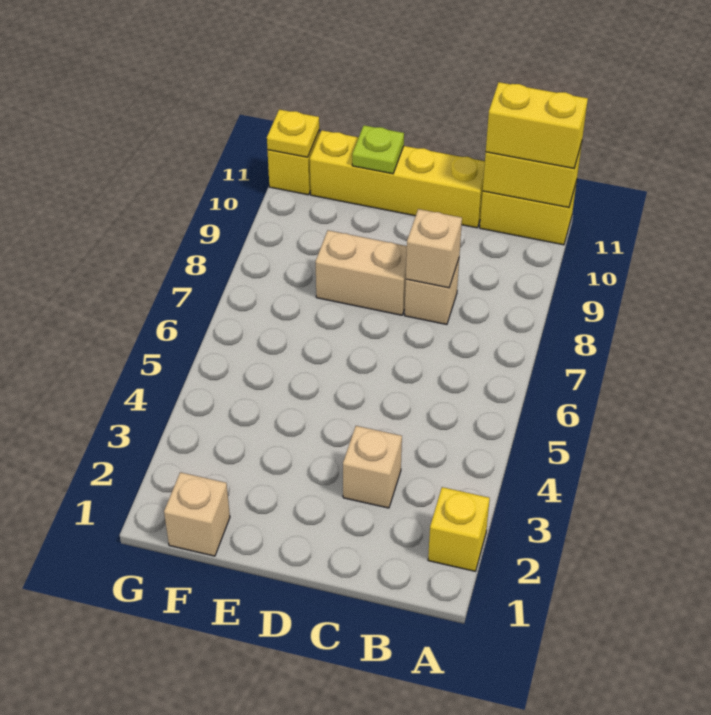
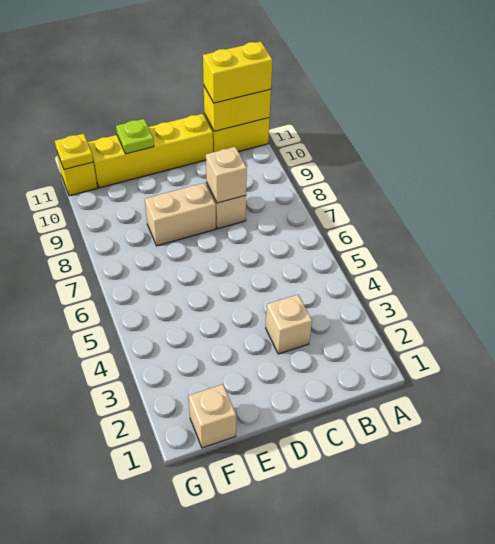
yellow brick A2 level 1 -> none

